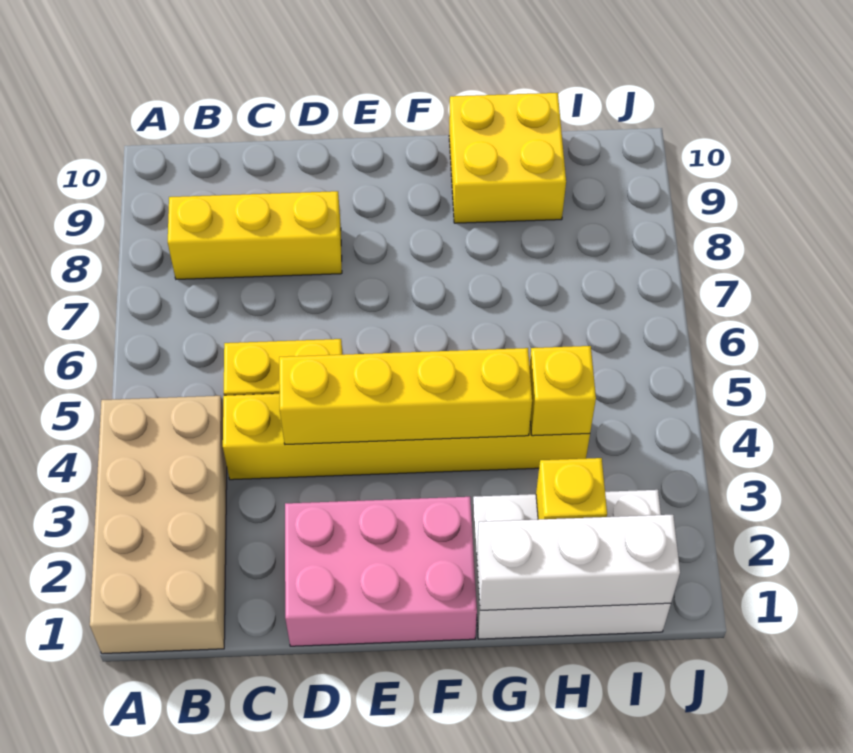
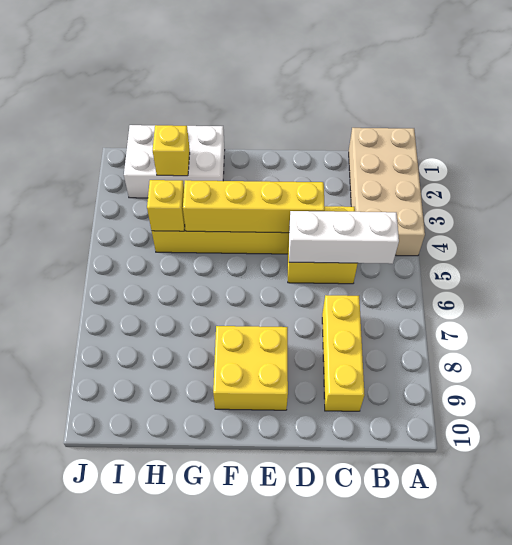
yellow brick B8:D8 level 1 -> yellow brick C7:C9 level 1
pink brick D1:F2 level 1 -> none
white brick G1:I1 level 2 -> white brick B5:D5 level 2
yellow brick G9:H10 level 1 -> yellow brick E8:F9 level 1

